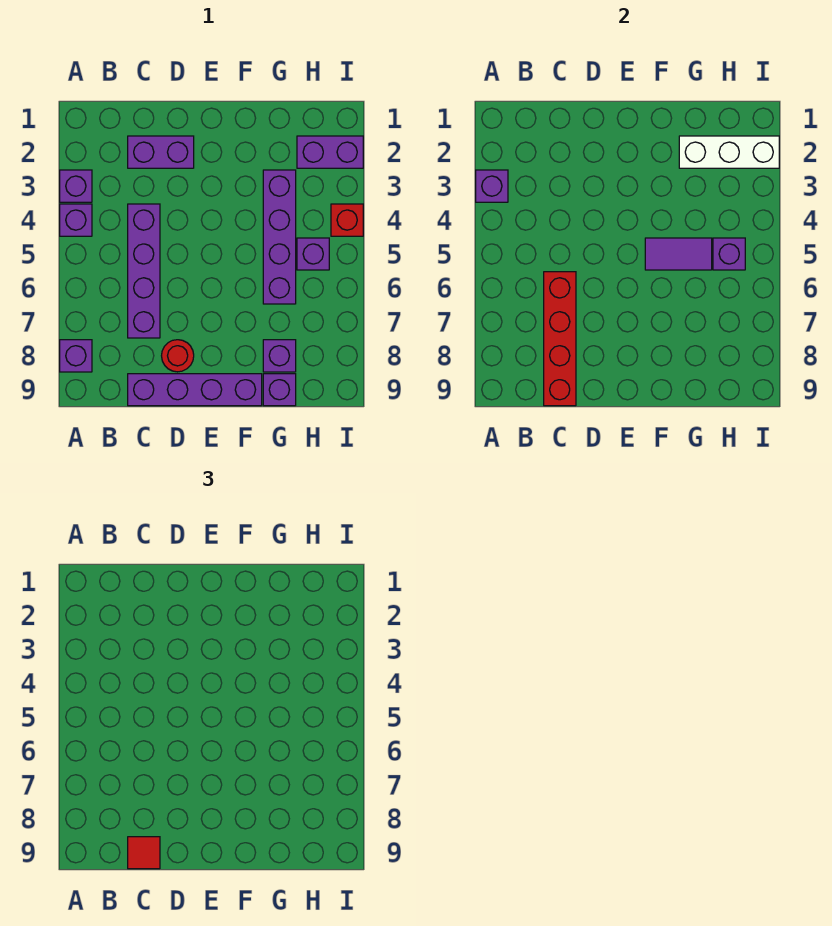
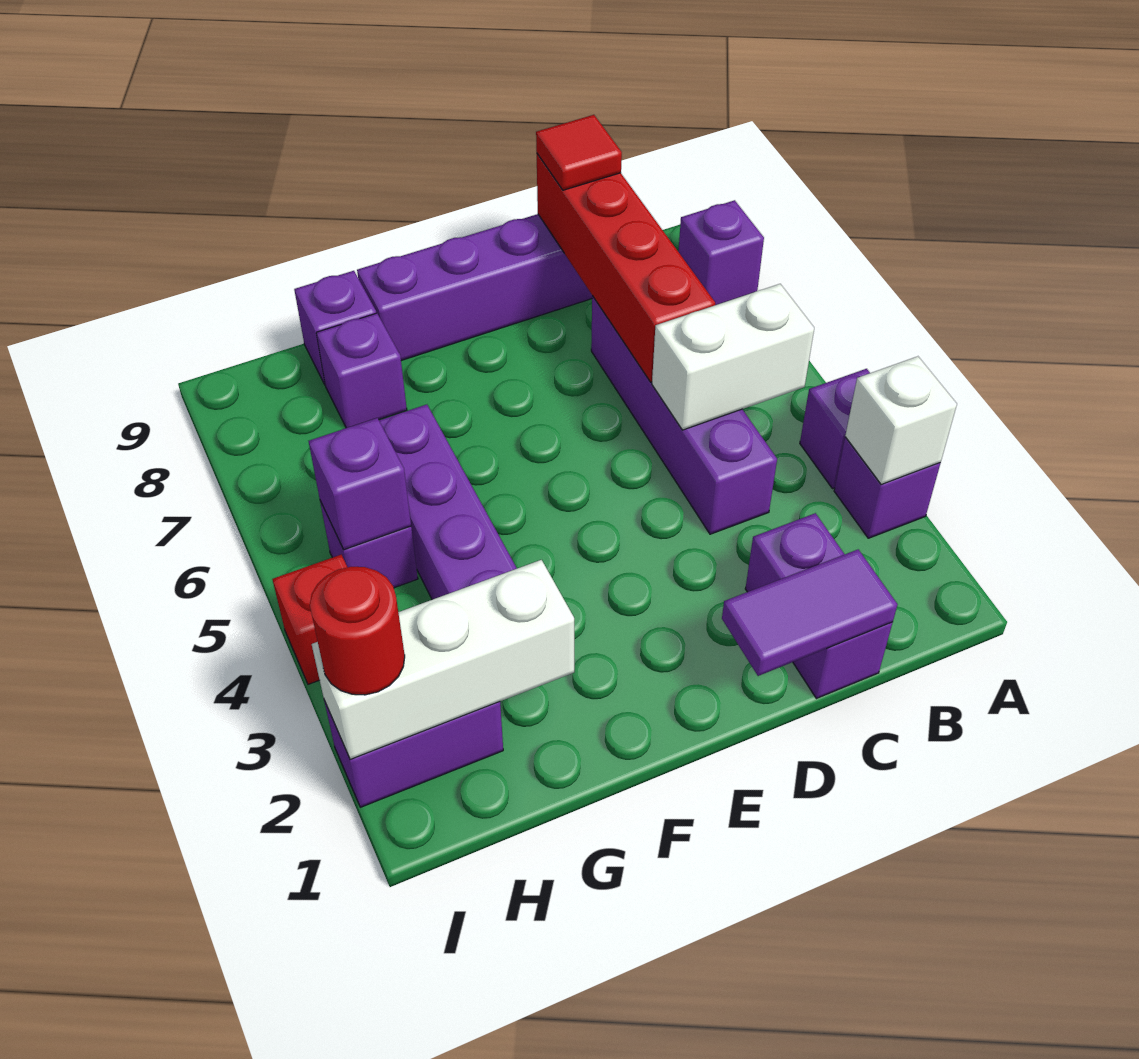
purple brick A3 level 2 -> white brick A3 level 2
none -> white brick B5:C5 level 2
purple brick C2:D2 level 1 -> purple brick C1:C2 level 1
red round brick D8 level 1 -> red round brick I2 level 3
purple tile F5:G5 level 2 -> purple tile C1:D1 level 2

